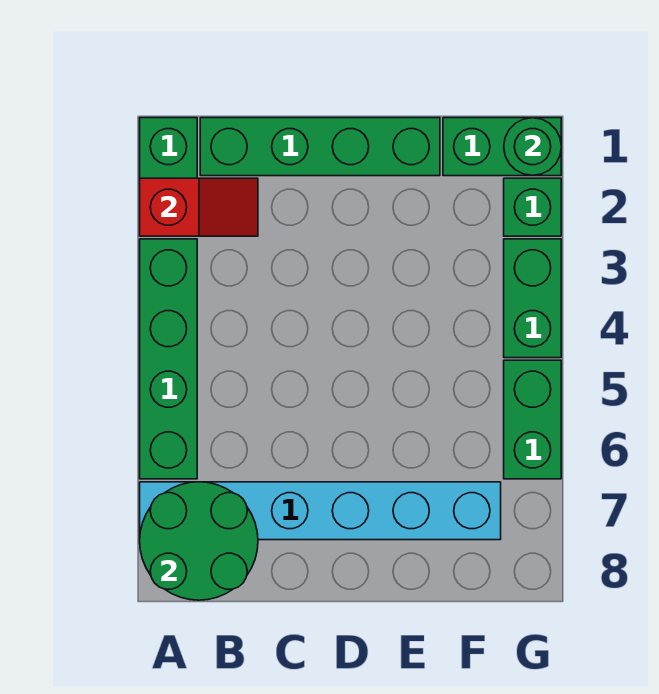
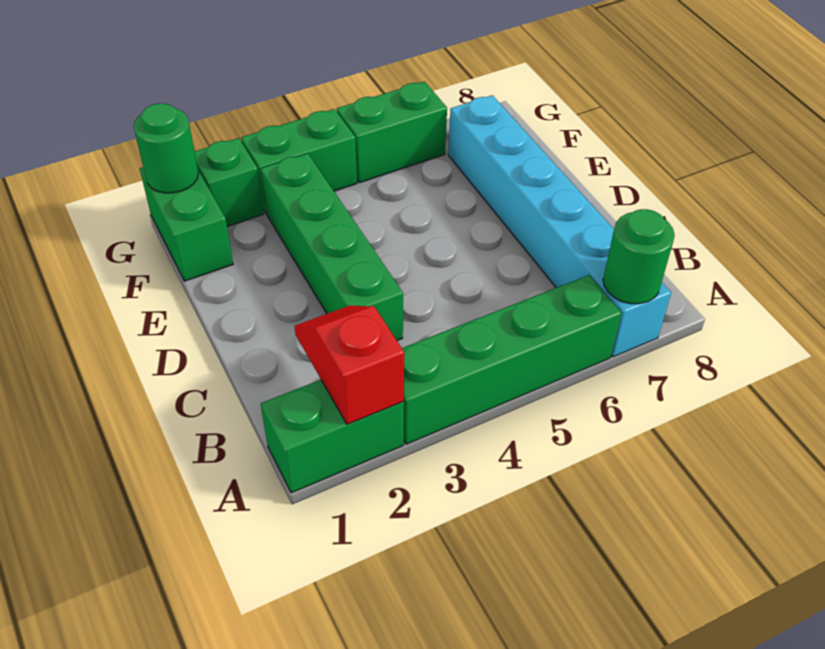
green round brick A7:B8 level 2 -> green round brick A7 level 2
green brick B1:E1 level 1 -> green brick C3:F3 level 1

